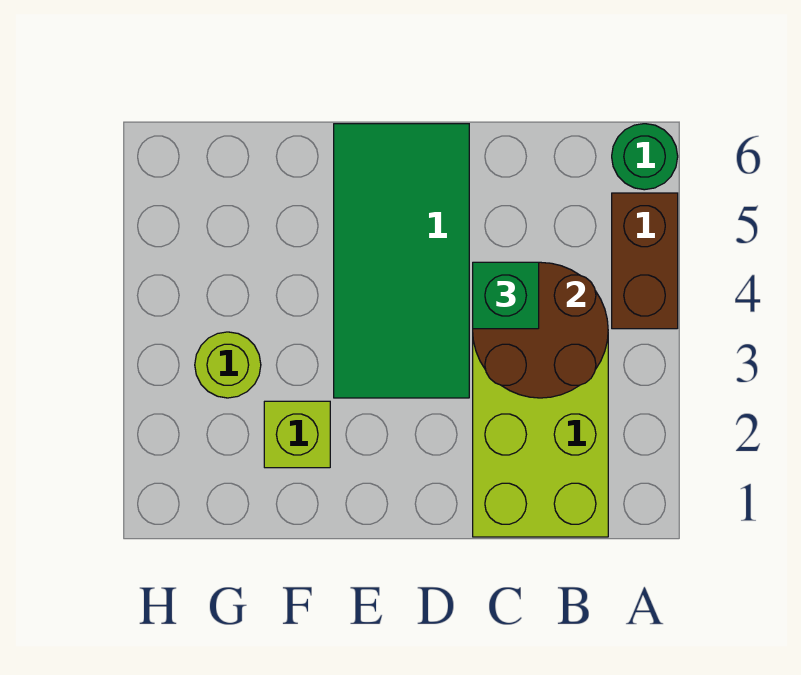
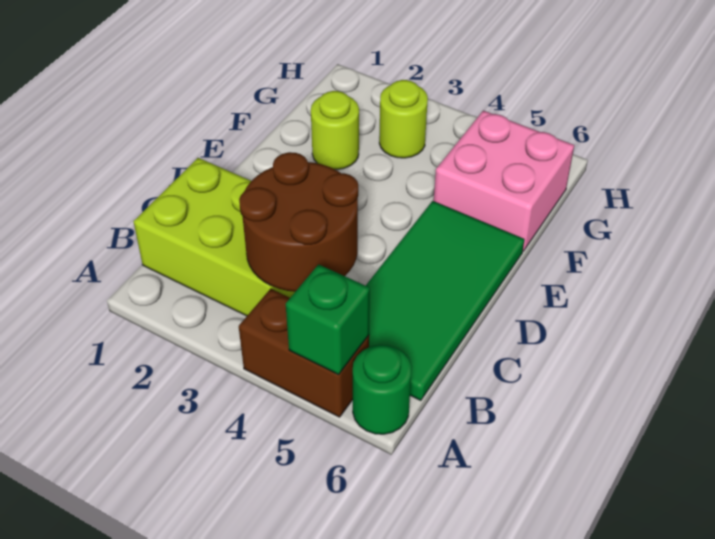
green brick C4 level 3 -> green brick A5 level 2
green tile D3:E6 level 1 -> green tile B5:E6 level 1
lime brick F2 level 1 -> lime round brick F2 level 1
none -> pink brick F5:G6 level 1

